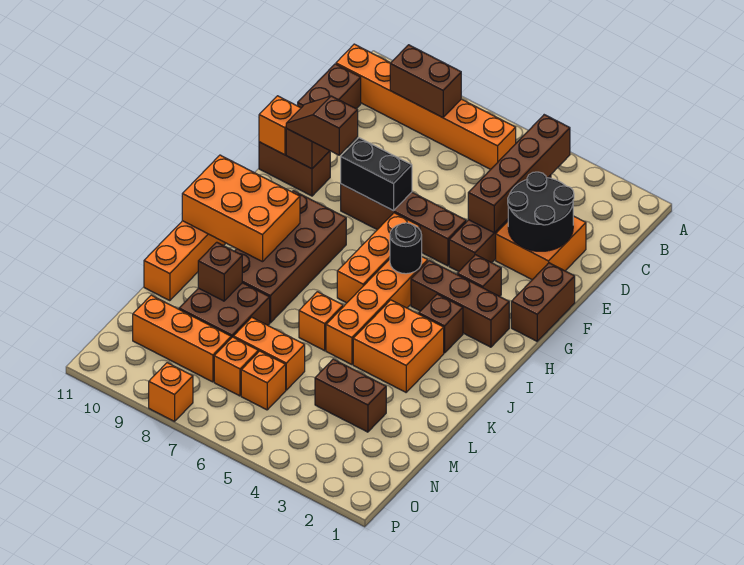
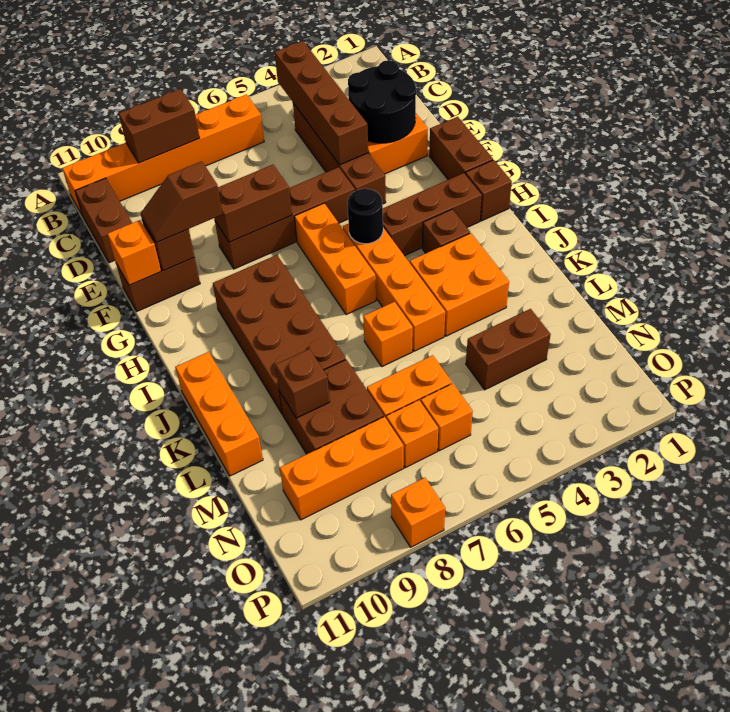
black brick F7:F8 level 2 -> brown brick F7:F8 level 2
brown brick G3 level 1 -> brown brick H1 level 1
orange brick I9:J11 level 2 -> none

